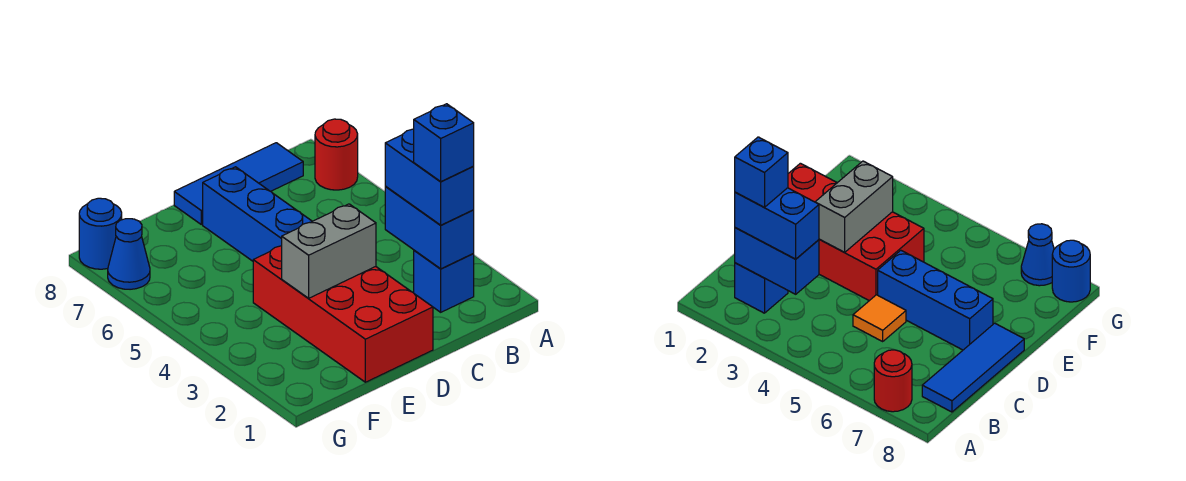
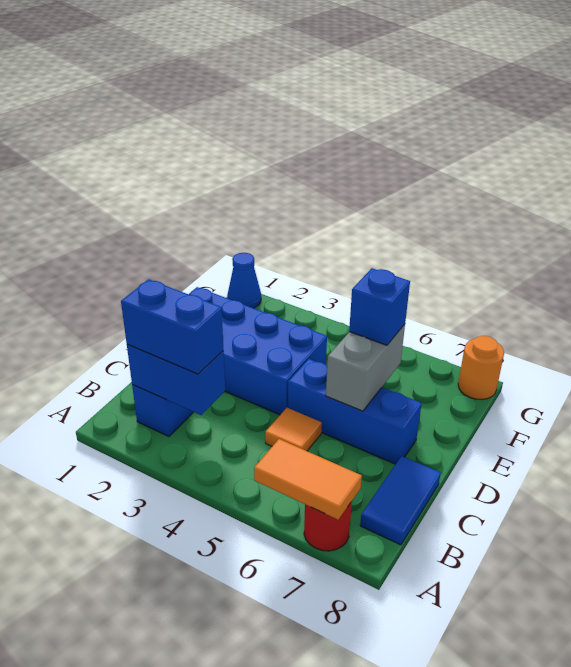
none -> orange tile A6:A7 level 2
blue brick B2 level 4 -> blue brick E6 level 3
blue tile B8:D8 level 1 -> blue tile B8:C8 level 1
red brick D1:E4 level 1 -> blue brick D1:E4 level 1
grey brick D3:E3 level 2 -> grey brick D6:E6 level 2
blue cone G7 level 1 -> blue cone G1 level 1
blue round brick G8 level 1 -> orange round brick G8 level 1

